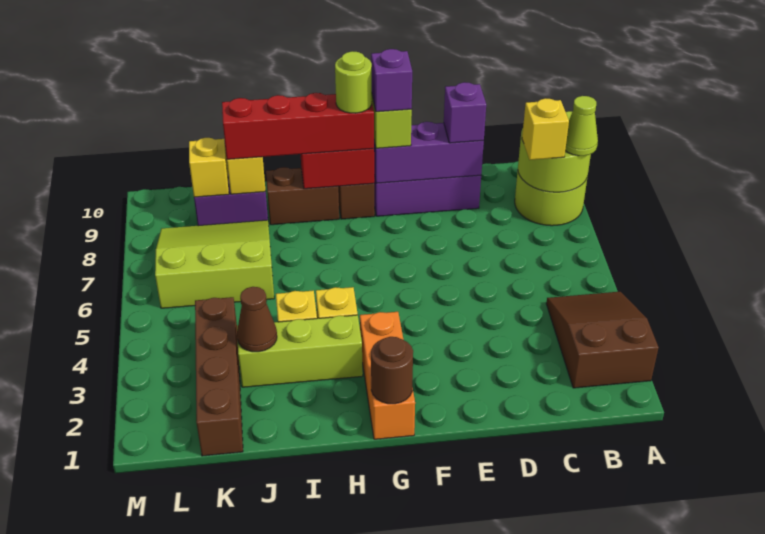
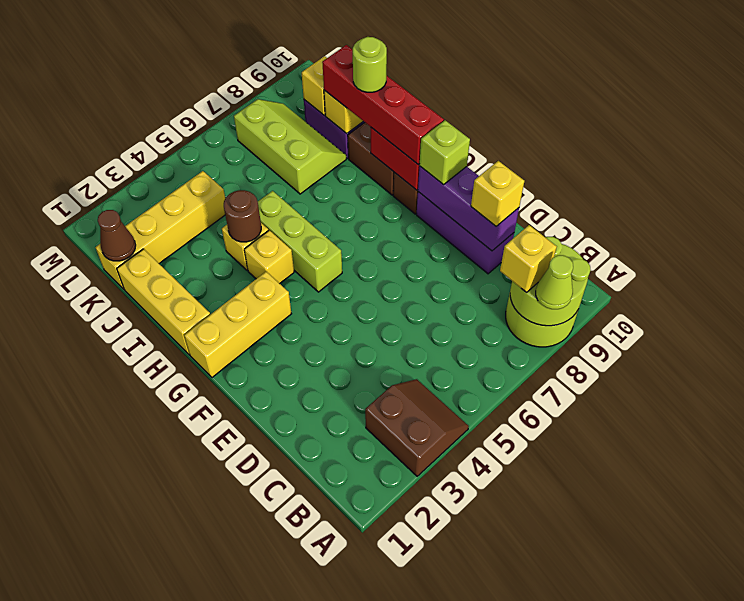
brown slope A2:B4 level 1 top 2 -> brown slope A3:B4 level 1 top 3
purple brick D9 level 3 -> yellow brick D9 level 3
purple brick F9 level 4 -> none
orange brick G1:G3 level 1 -> yellow brick G1:G3 level 1
brown round brick G1 level 2 -> brown round brick I4 level 2
lime round brick G9 level 4 -> lime round brick I9 level 4
none -> yellow brick H1:J1 level 1
lime brick H3:J3 level 1 -> lime brick G5:I5 level 1
brown cone J3 level 2 -> brown cone K1 level 2
lime slope J6:L8 level 1 top 6 -> lime slope J7:L8 level 1 top 7
brown brick K1:K4 level 1 -> yellow brick K1:K4 level 1

